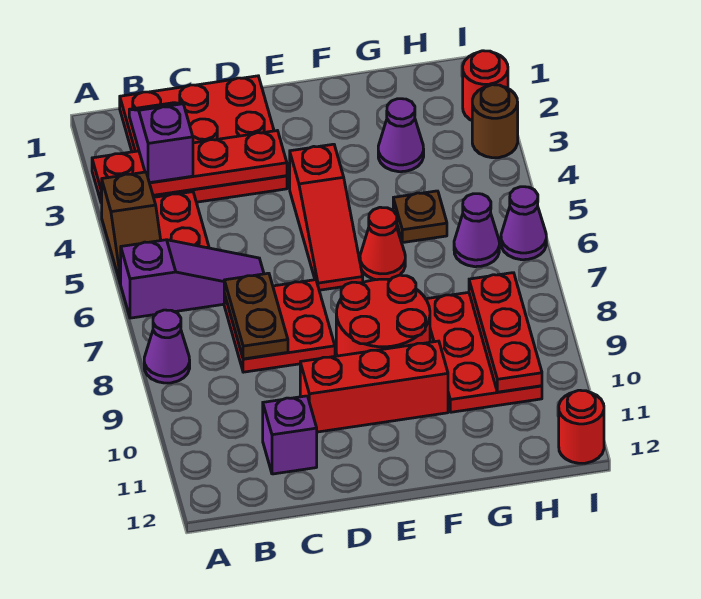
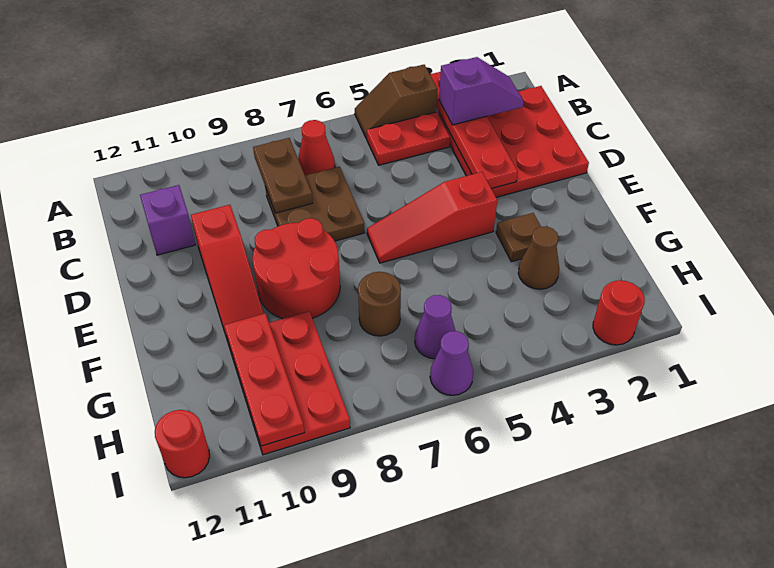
purple slope A6:C6 level 1 top A -> none
purple cone A8 level 1 -> none
red plate C7:D8 level 1 -> brown plate C7:D8 level 1
brown plate C7:C8 level 2 -> brown plate B8:C8 level 2
red brick D10:F10 level 1 -> red slope D10:F10 level 1 top D
red cone F6 level 1 -> red cone B7 level 1
purple cone G3 level 1 -> brown cone G3 level 1
brown plate G5 level 1 -> brown plate F3 level 1
red plate G8:H10 level 1 -> red plate G9:I10 level 1
red plate H8:H10 level 2 -> red plate G10:I10 level 2
brown round brick I3 level 1 -> brown round brick G7 level 1

